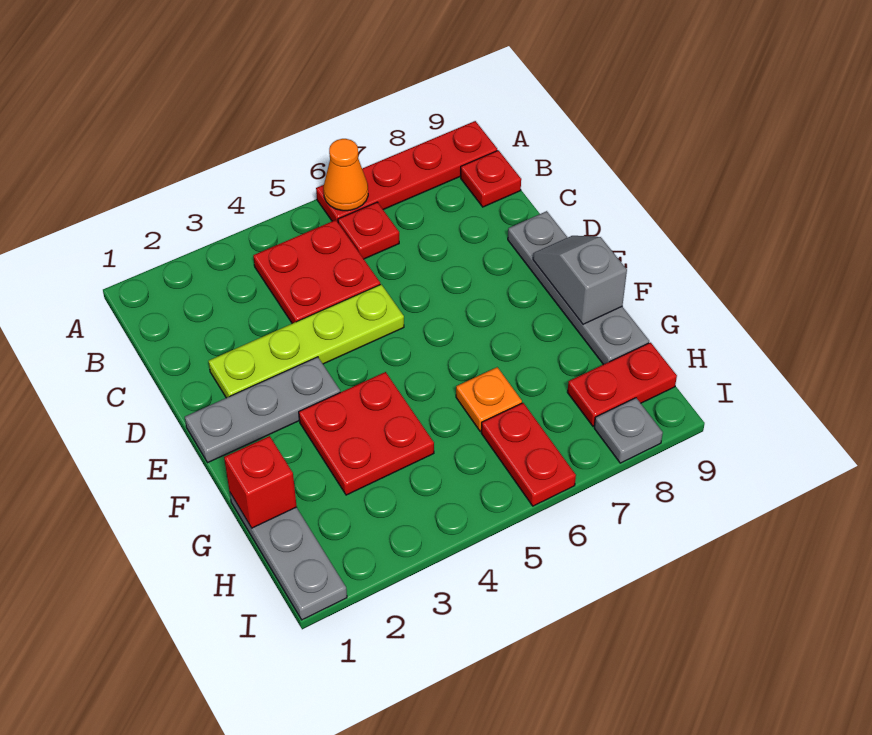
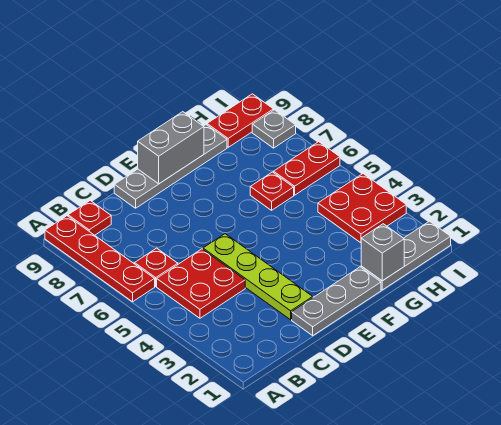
orange cone A6 level 2 -> none
grey plate E1:E3 level 1 -> grey plate D1:F1 level 1
grey slope E9:F9 level 2 top F -> grey brick E9:F9 level 2
red plate F3:G4 level 1 -> red plate H3:I4 level 1
red brick G1 level 2 -> grey brick G1 level 2
orange plate G6 level 1 -> red plate G6 level 1
red plate H8:H9 level 1 -> red plate H9:I9 level 1

